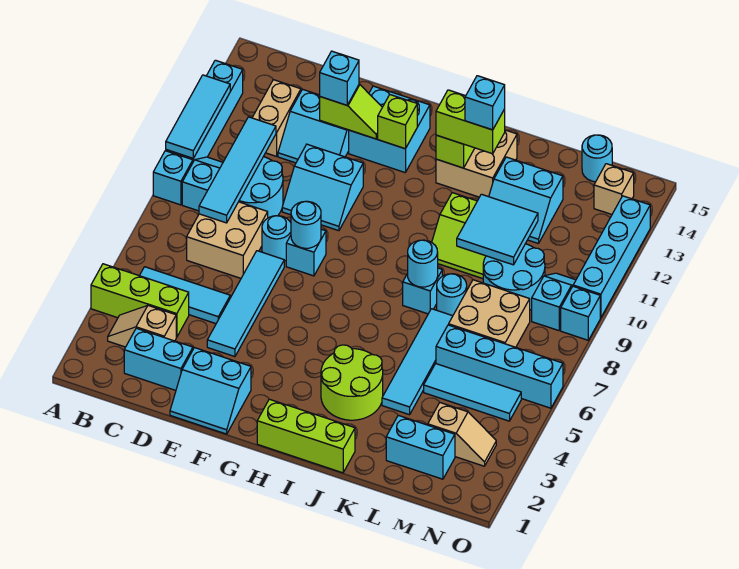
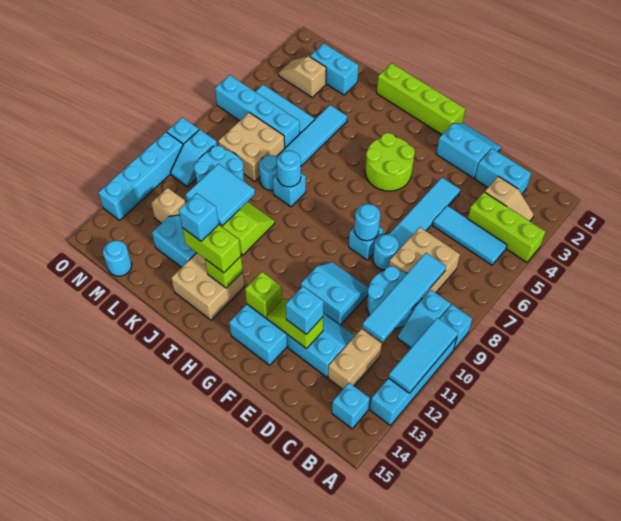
none -> cyan brick B14 level 1
lime brick H1:J1 level 1 -> lime brick G1:J1 level 1
lime round brick I3:J4 level 1 -> lime round brick G4:H5 level 1
tan brick N14 level 1 -> tan brick M12 level 1

